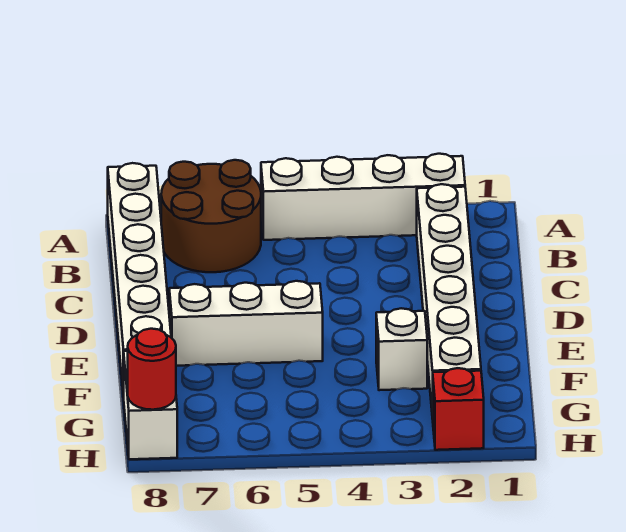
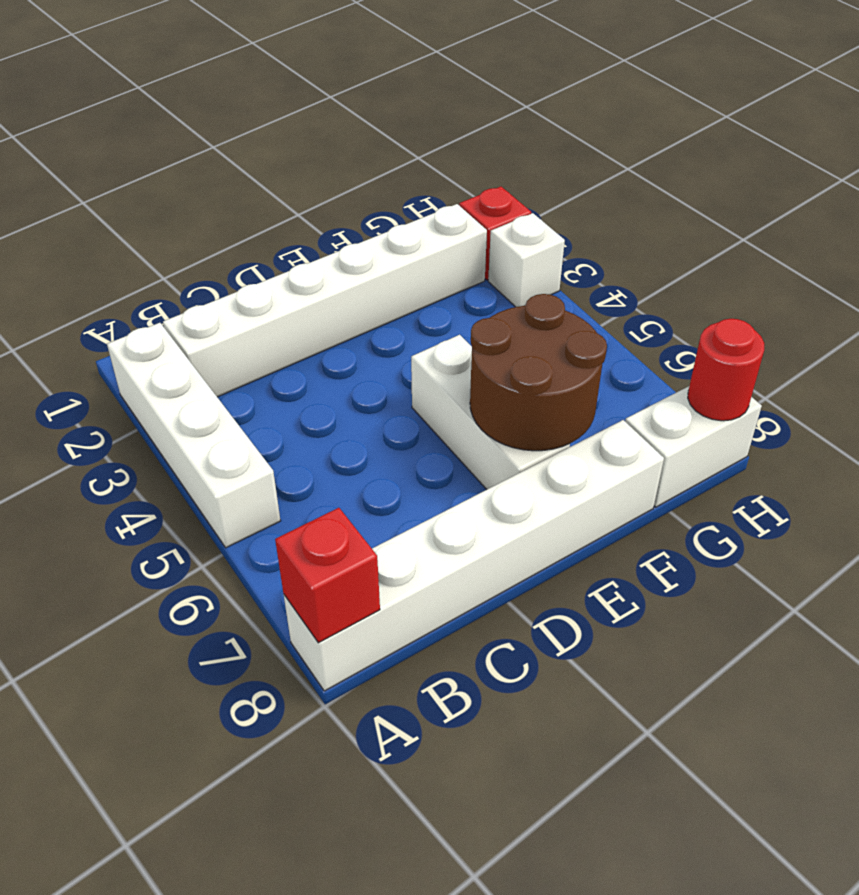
brown round brick A6:B7 level 1 -> brown round brick E6:F7 level 2
none -> red brick A8 level 2
white brick F3 level 1 -> white brick H3 level 1

